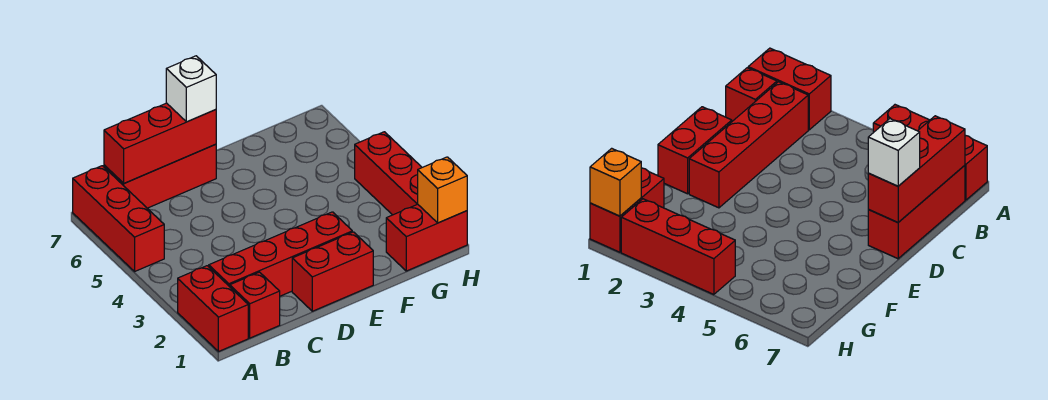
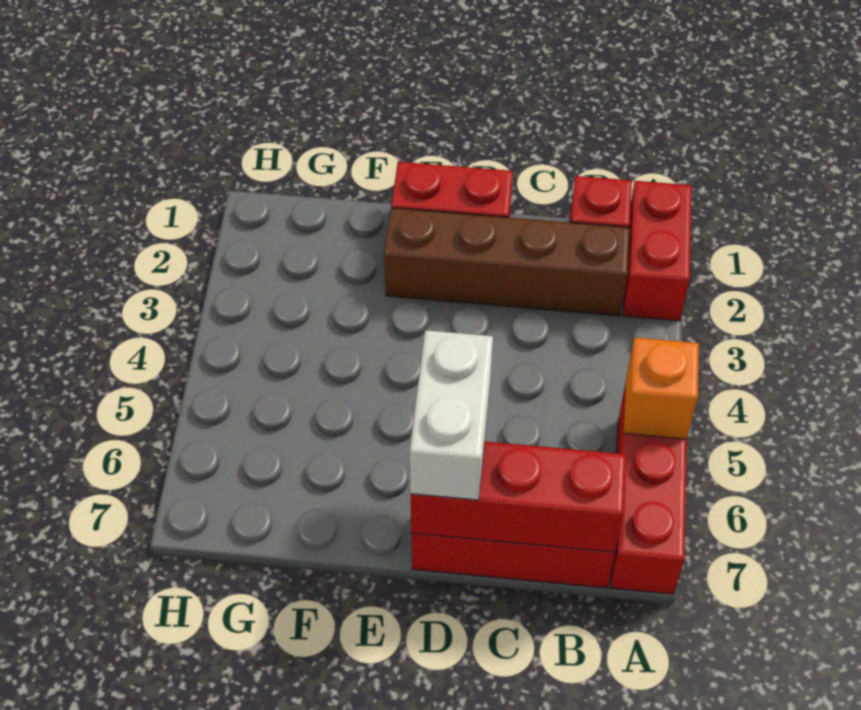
red brick B2:E2 level 1 -> brown brick B2:E2 level 1
white brick D7 level 3 -> white brick D6:D7 level 3
red brick G1:H1 level 1 -> none
orange brick H1 level 2 -> orange brick A5 level 2
red brick H2:H4 level 1 -> none

